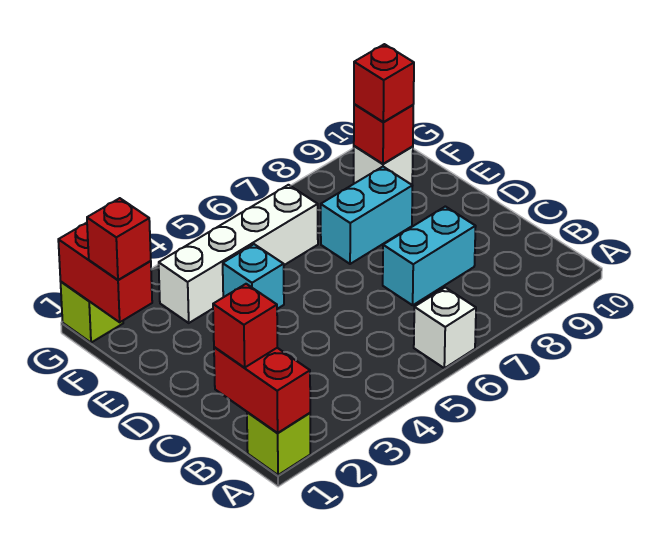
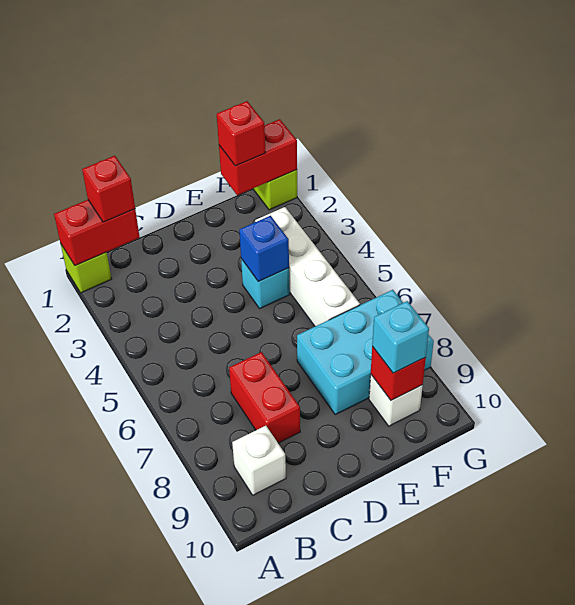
white brick A6 level 1 -> white brick B9 level 1
cyan brick C7:C8 level 1 -> red brick C7:C8 level 1
none -> blue brick E4 level 2
cyan brick E7:E8 level 1 -> cyan brick E7:G8 level 1
red brick F9 level 3 -> cyan brick F9 level 3

